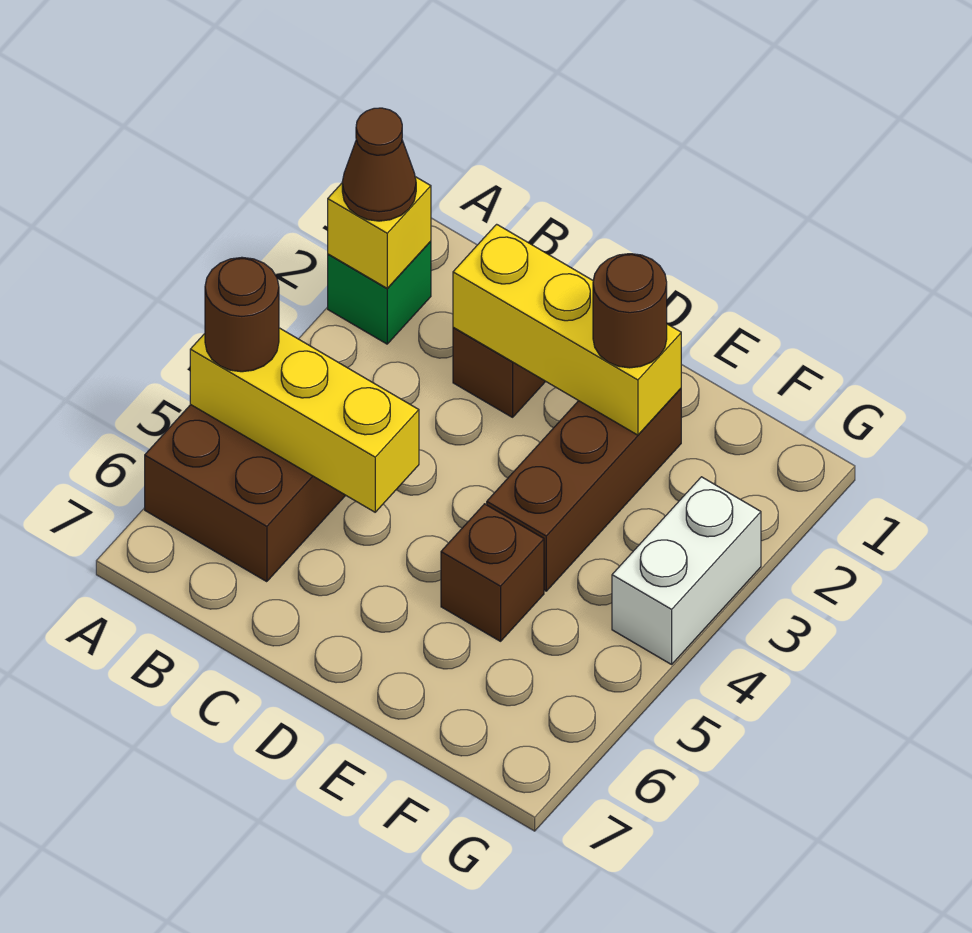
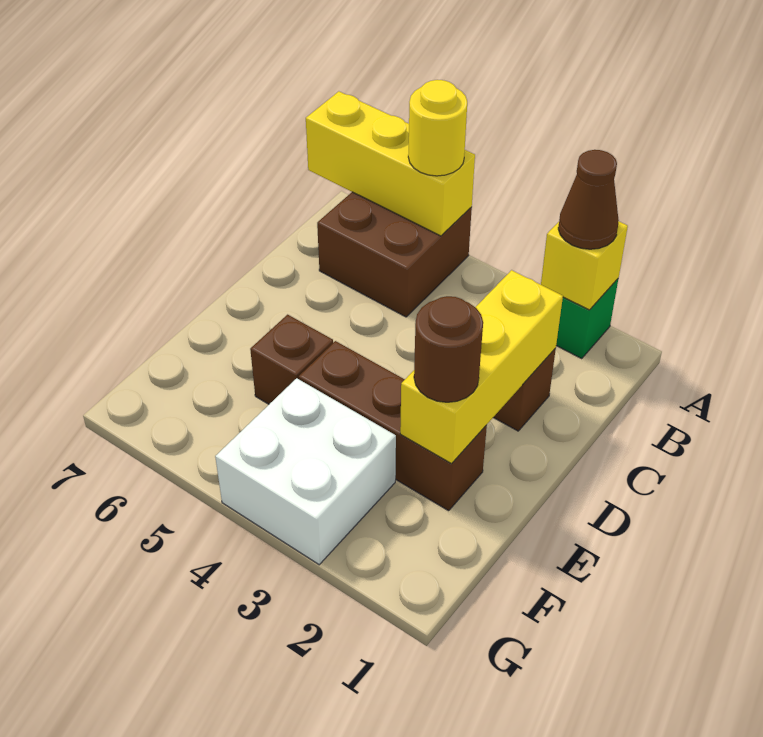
yellow brick A5:C5 level 2 -> yellow brick A5:A7 level 2
brown round brick A5 level 3 -> yellow round brick A5 level 3
white brick G3:G4 level 1 -> white brick F3:G4 level 1

